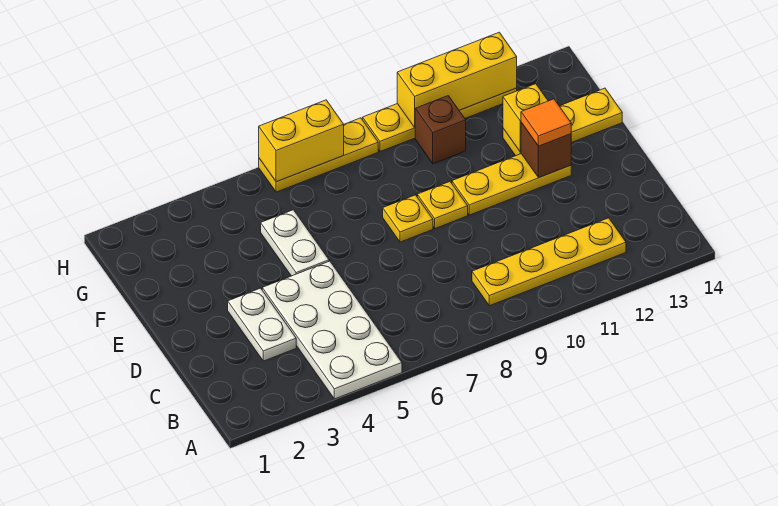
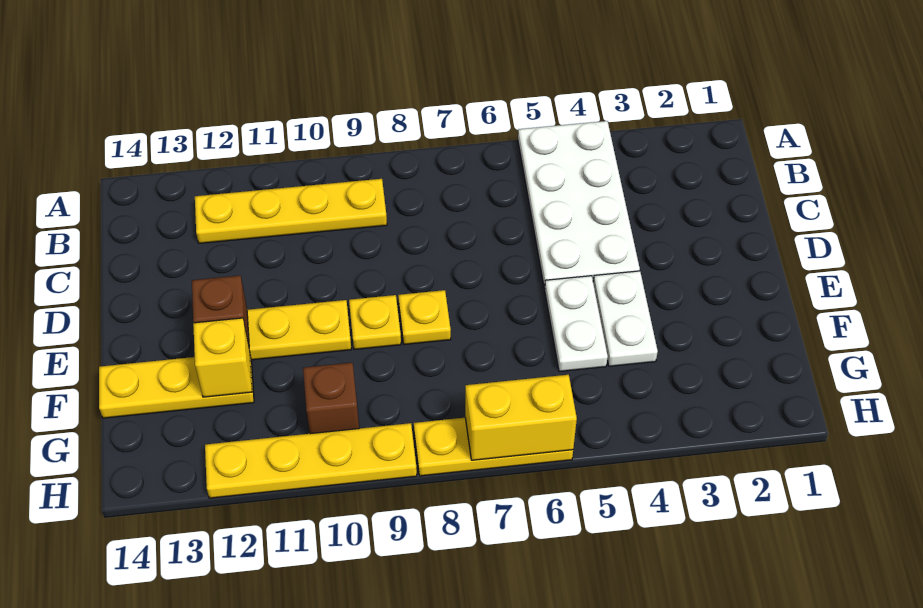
white plate C3:D3 level 1 -> white plate E4:F4 level 1
orange tile E12 level 3 -> none
yellow brick H10:H12 level 2 -> none

